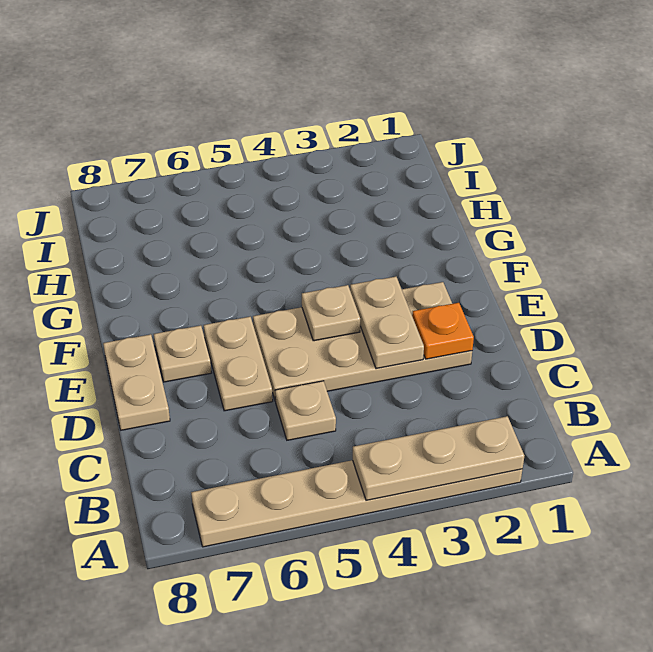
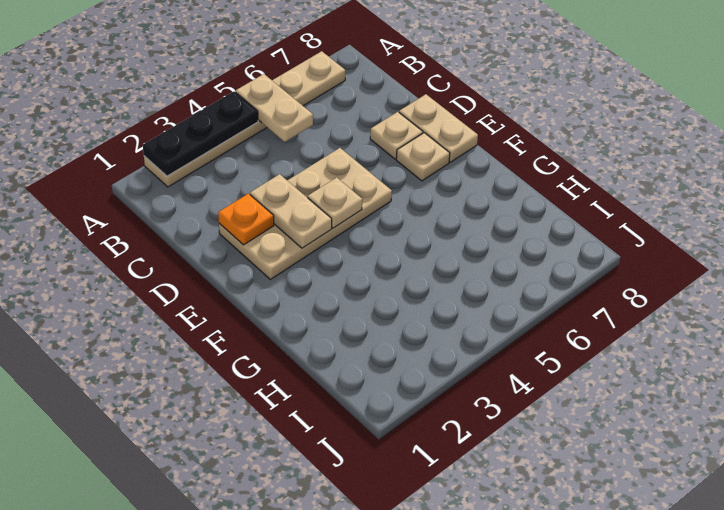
tan plate A2:A4 level 2 -> black plate A2:A4 level 2
tan plate C5 level 1 -> tan plate D7 level 1
tan plate D6:E6 level 1 -> tan plate A5:B5 level 2

